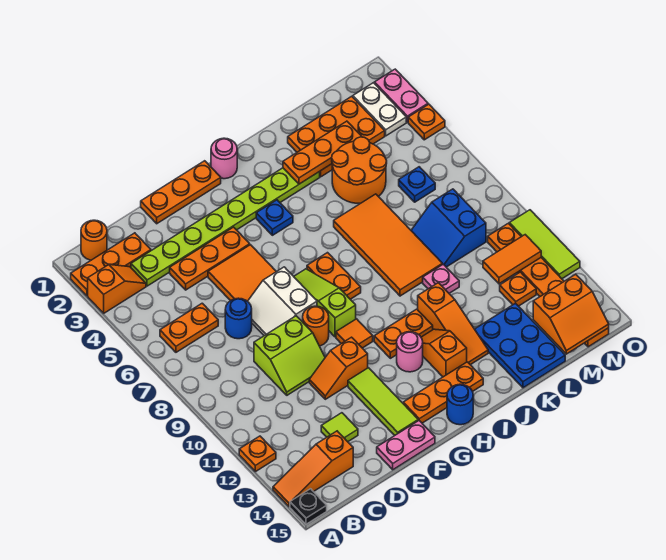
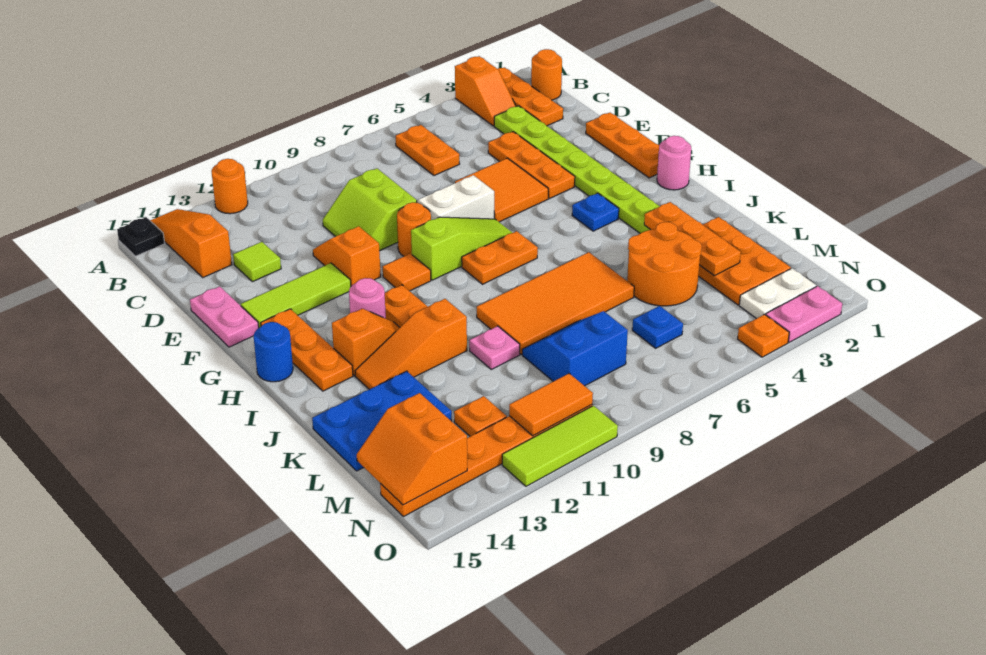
orange plate A12 level 1 -> orange round brick A12 level 1
blue round brick D7 level 1 -> none
orange tile M11:N11 level 2 -> orange tile N10:N11 level 2

